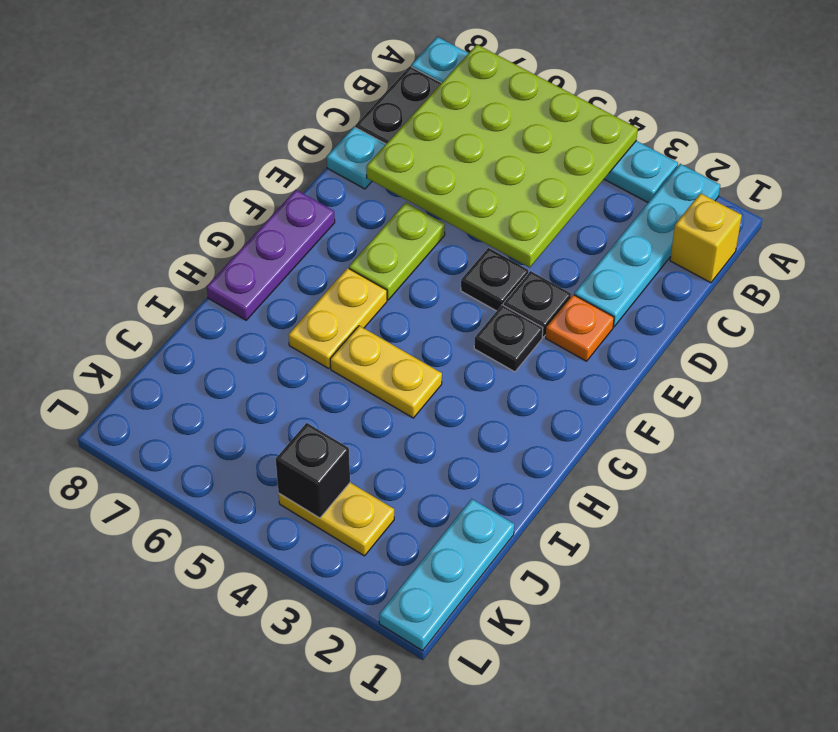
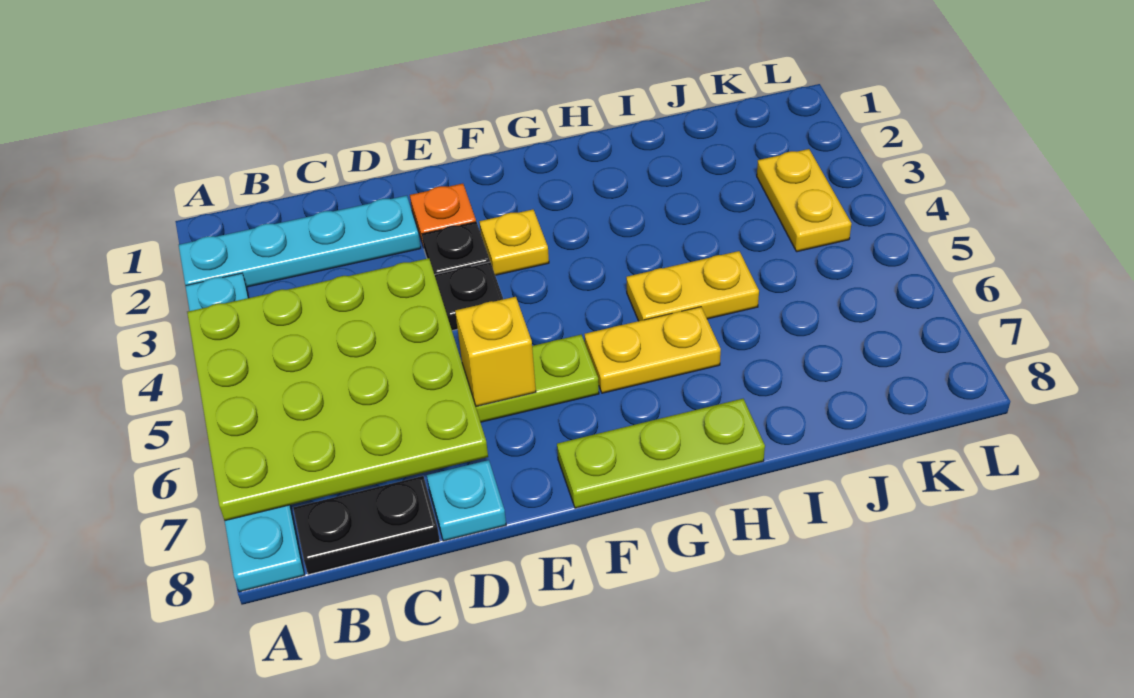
yellow brick B1 level 1 -> yellow brick E6 level 2
black plate F3 level 1 -> yellow plate F3 level 1
purple plate F8:H8 level 1 -> lime plate F8:H8 level 1
yellow plate H4:H5 level 1 -> yellow plate H5:I5 level 1
cyan plate J1:L1 level 1 -> none
black brick K4 level 2 -> none

